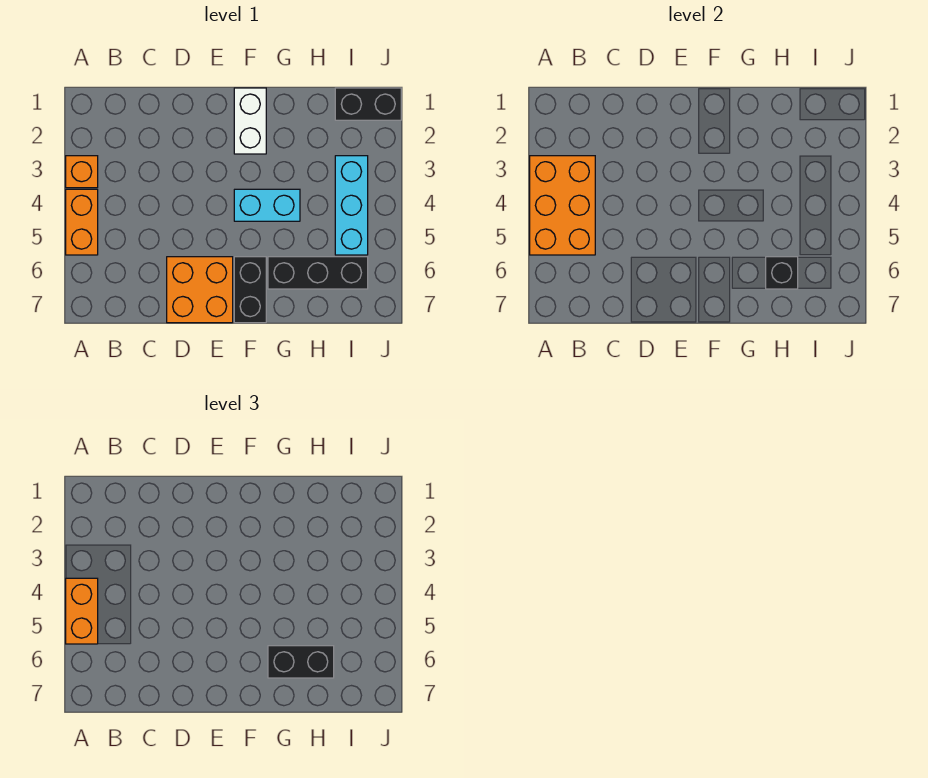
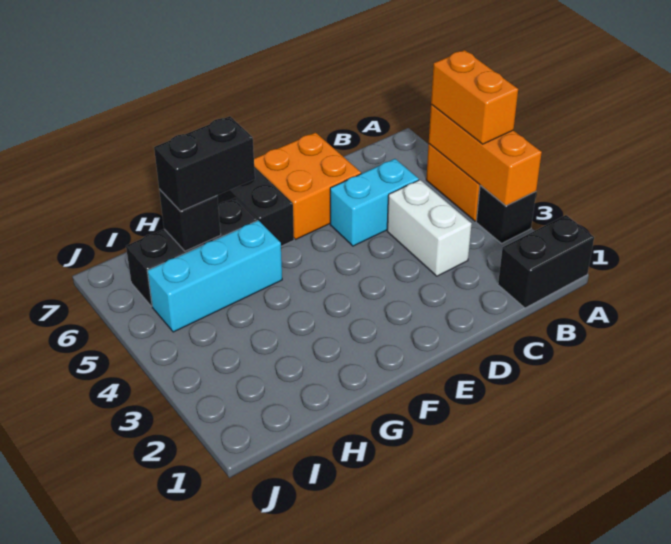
orange brick A3 level 1 -> black brick A3 level 1
orange brick A3:B5 level 2 -> orange brick A3:A5 level 2
white brick F1:F2 level 1 -> white brick C3:C4 level 1
cyan brick F4:G4 level 1 -> cyan brick C5:D5 level 1
black brick I1:J1 level 1 -> black brick A1:B1 level 1
cyan brick I3:I5 level 1 -> cyan brick G5:I5 level 1

